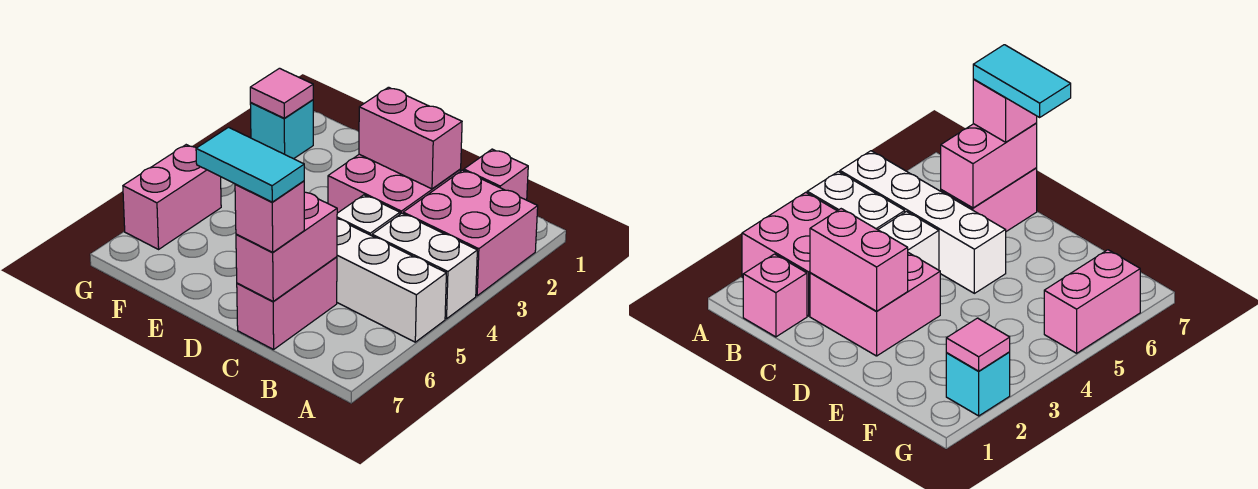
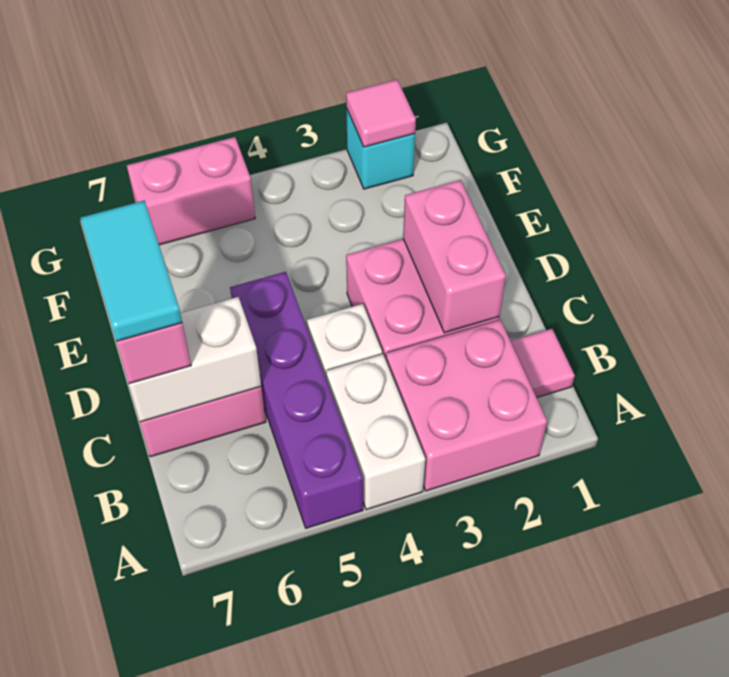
white brick A5:D5 level 1 -> purple brick A5:D5 level 1
pink brick B1 level 1 -> pink tile B1 level 1
pink brick C6:C7 level 2 -> white brick C6:C7 level 2

